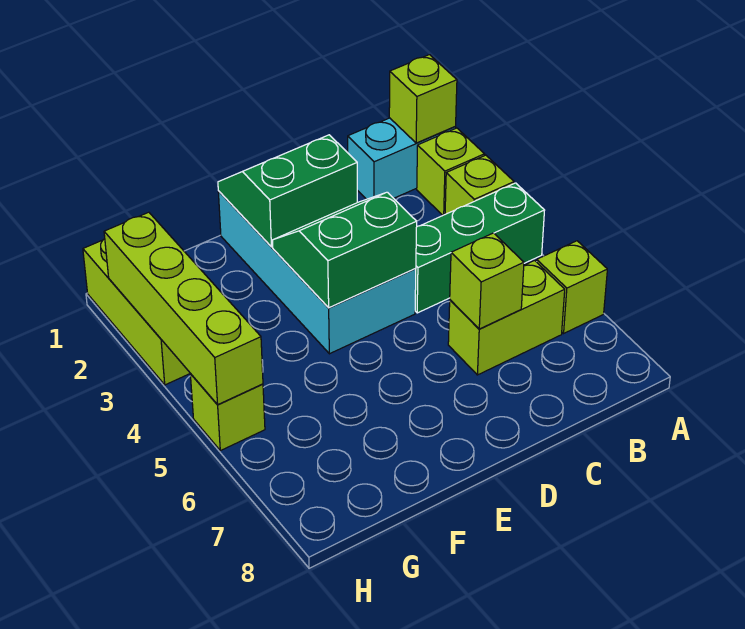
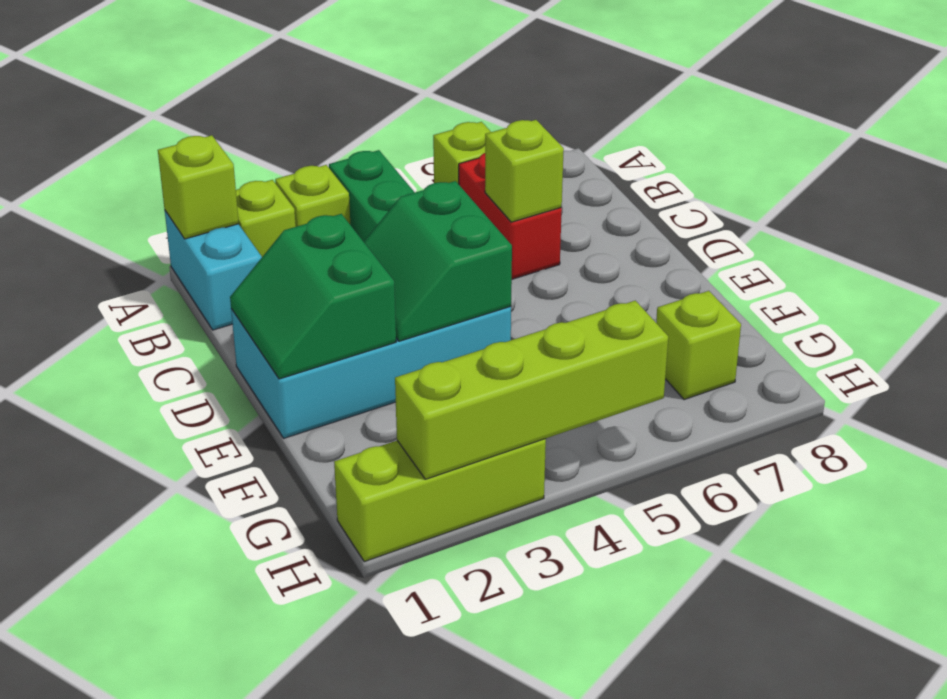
lime brick B6:C6 level 1 -> red brick B6:C6 level 1
lime brick H5 level 1 -> lime brick G7 level 1

